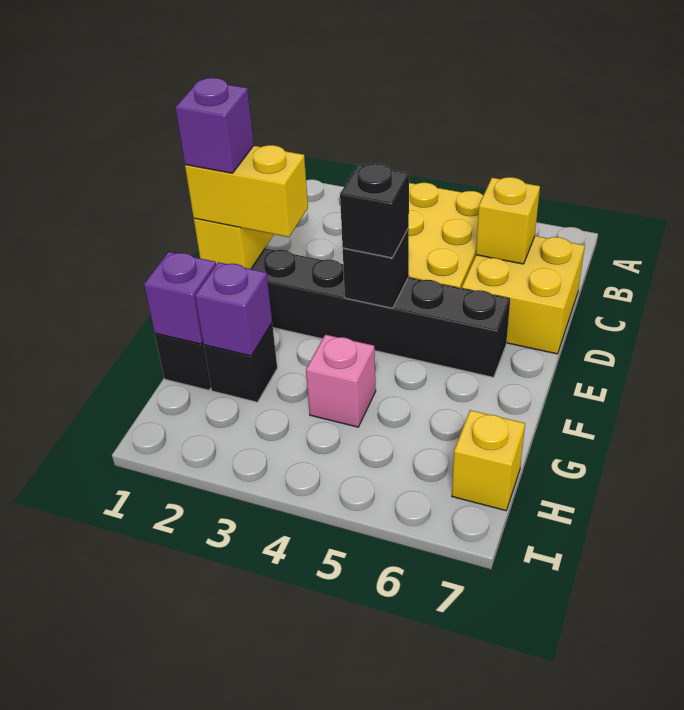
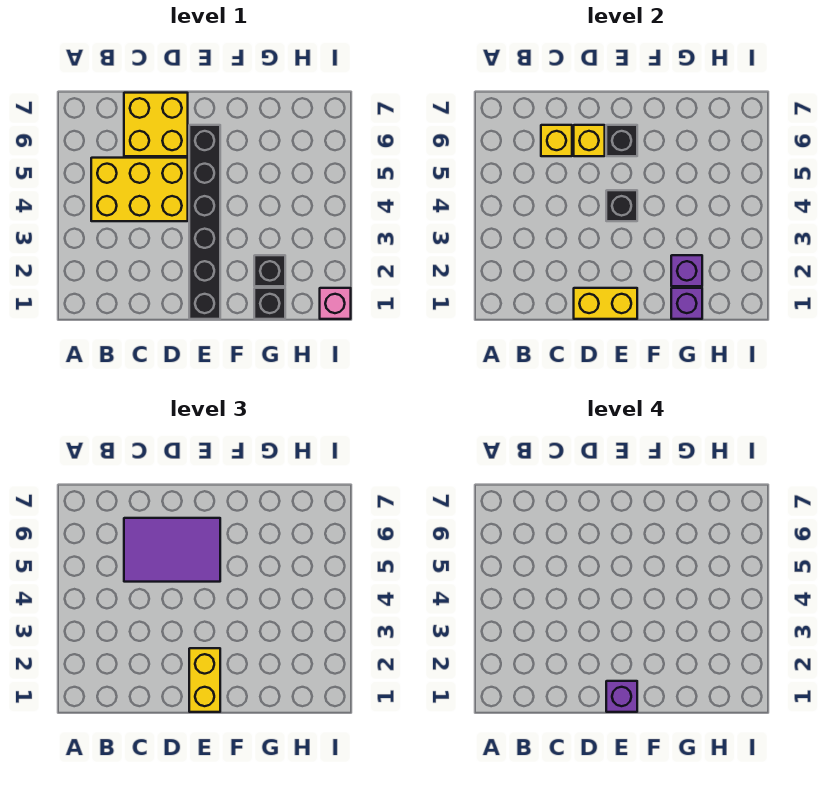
none -> purple tile C5:E6 level 3
black brick E4 level 3 -> black brick E6 level 2
pink brick G4 level 1 -> pink brick I1 level 1
yellow brick H7 level 1 -> yellow brick D6 level 2

